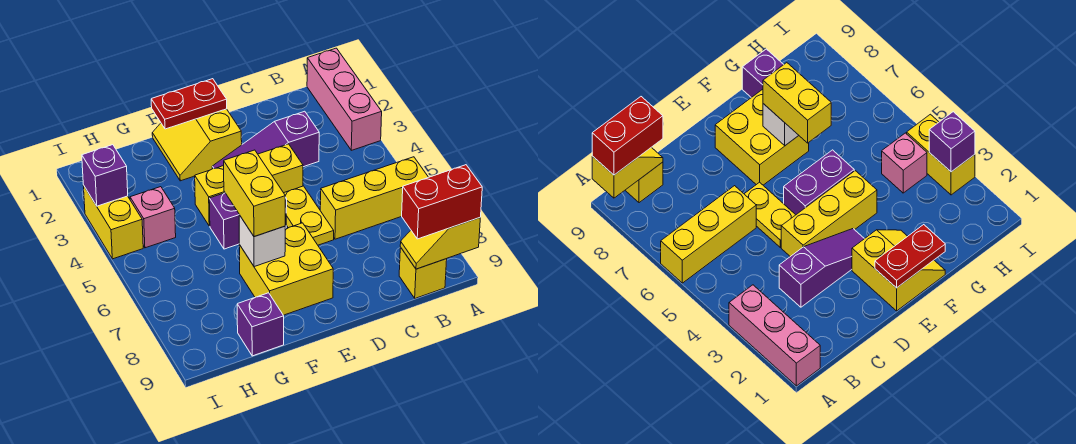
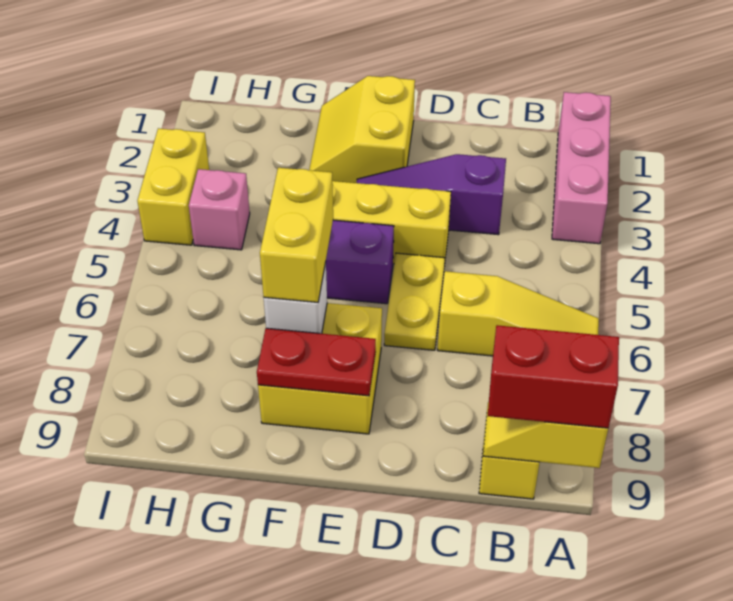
yellow brick A6:C6 level 1 -> yellow slope A6:C6 level 1 top C
red plate E1:F1 level 2 -> red plate E8:F8 level 2
purple brick G9 level 1 -> none
purple brick I3 level 2 -> none

